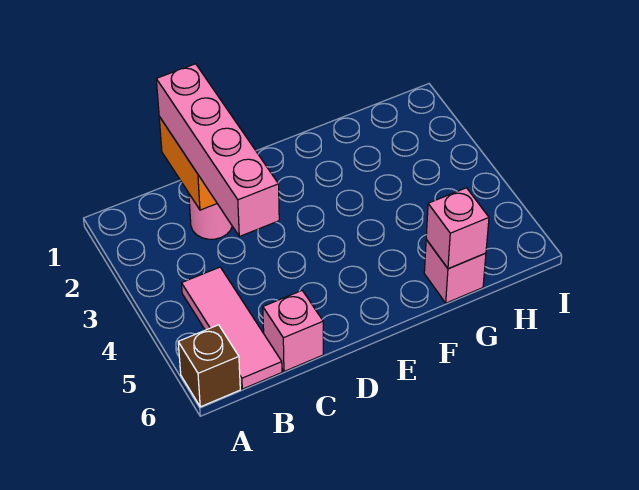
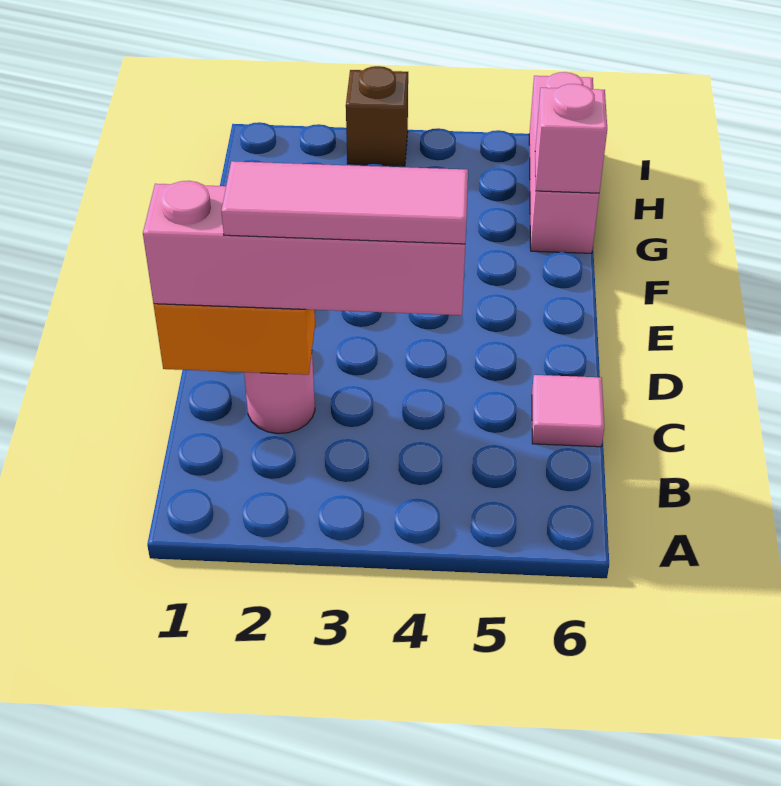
brown brick A6 level 1 -> brown brick I3 level 1
pink tile B4:B6 level 1 -> pink tile C2:C4 level 4
pink brick C6 level 1 -> pink tile C6 level 1
pink brick G6 level 1 -> pink brick G6:I6 level 1

